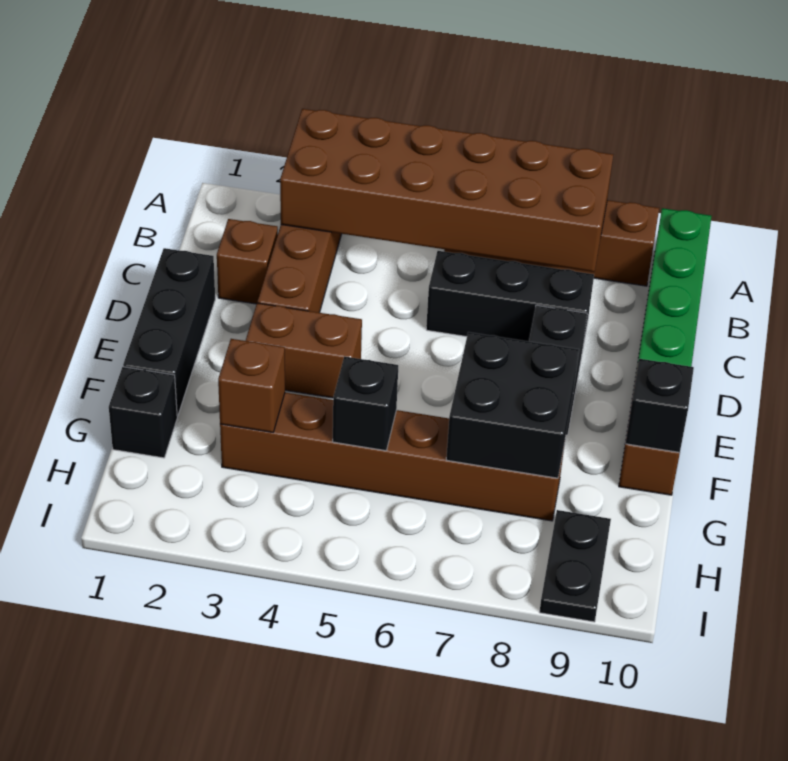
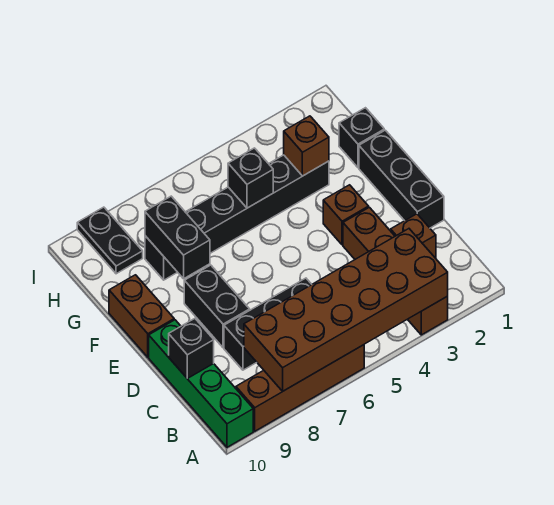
brown brick E3:E4 level 1 -> brown brick E3 level 1
black brick F7:G8 level 2 -> black brick F8:G8 level 2
black brick F10 level 2 -> black brick C10 level 2
brown brick G3:G8 level 1 -> black brick G3:G8 level 1

